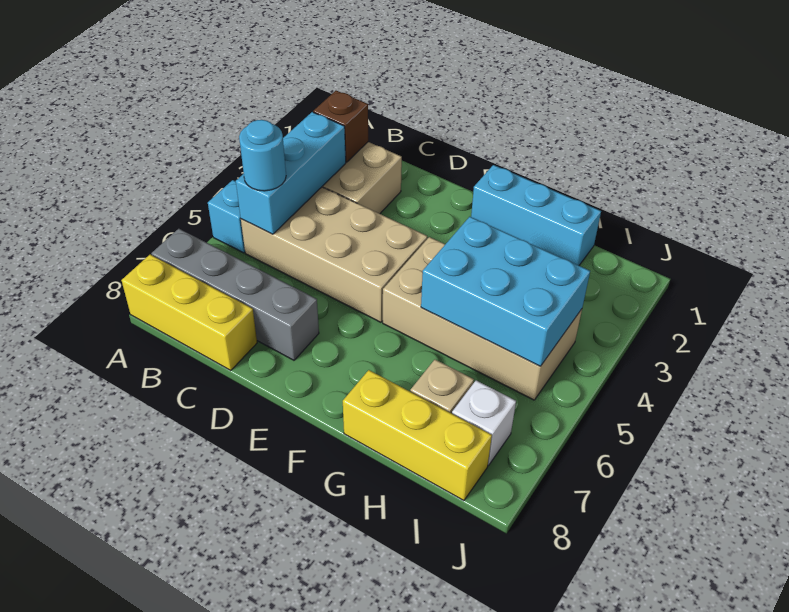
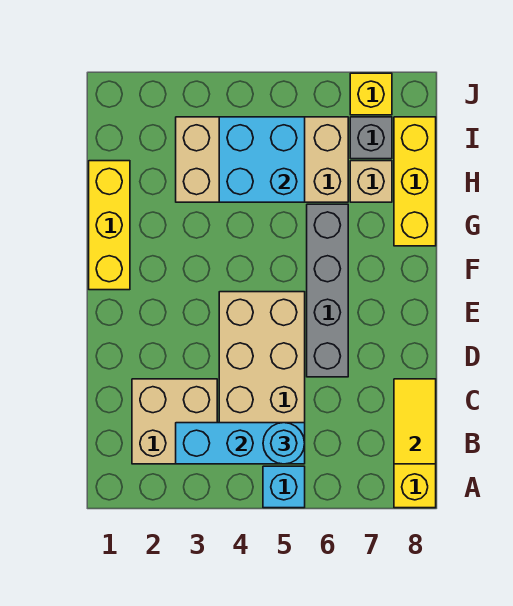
grey brick A7:D7 level 1 -> grey brick D6:G6 level 1
brown brick B2 level 2 -> none
none -> yellow tile B8:C8 level 2
cyan brick F1:H1 level 1 -> yellow brick F1:H1 level 1
tan brick F4:I5 level 1 -> tan brick H3:I6 level 1
cyan brick G4:I5 level 2 -> cyan brick H4:I5 level 2
white brick I7 level 1 -> grey brick I7 level 1
none -> yellow brick J7 level 1

